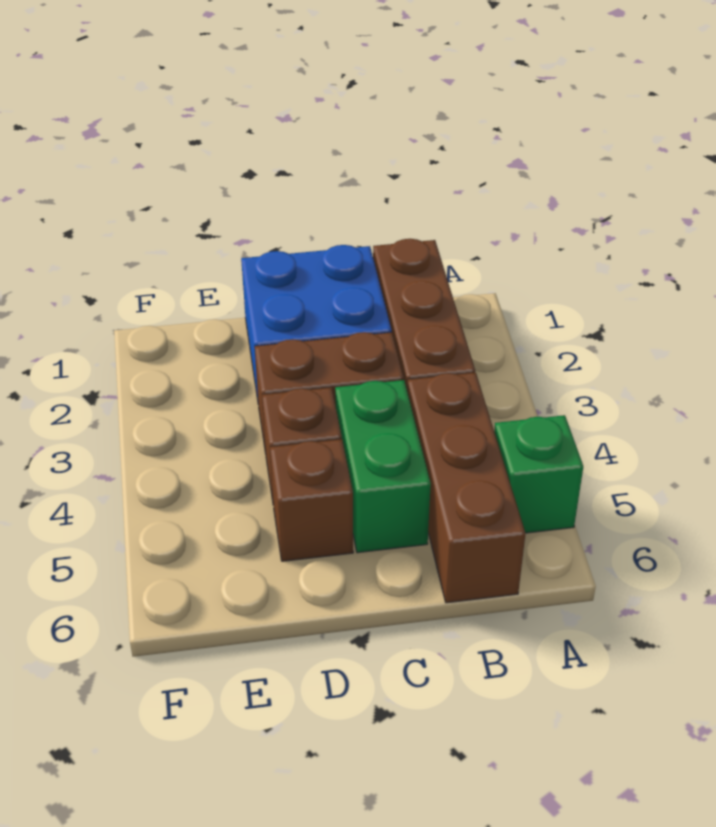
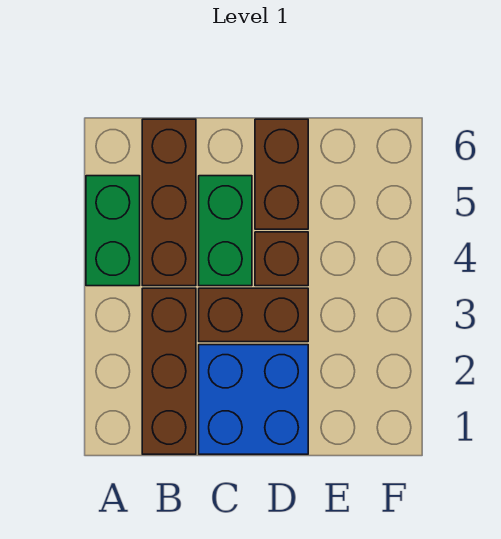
green brick A5 level 1 -> green brick A4:A5 level 1
brown brick D5 level 1 -> brown brick D5:D6 level 1

